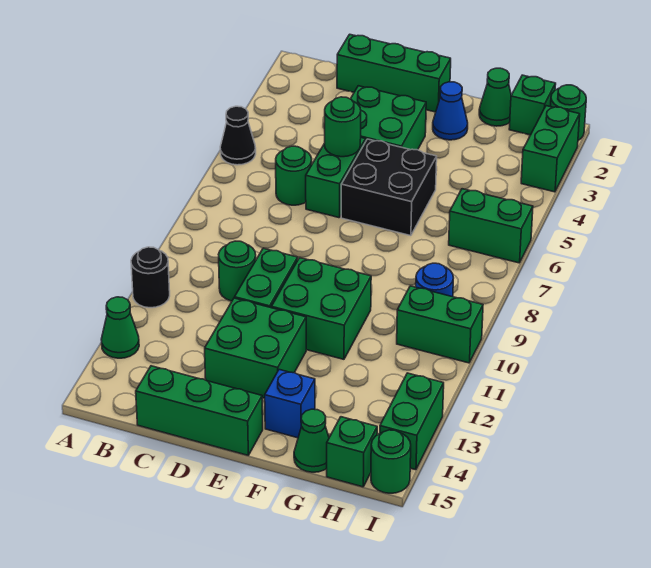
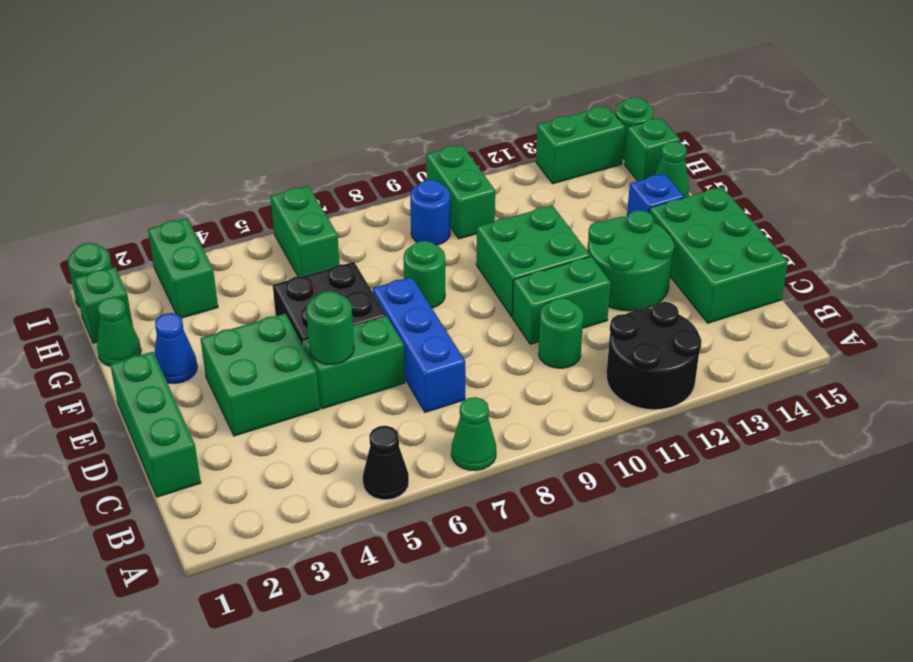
black round brick A11 level 1 -> black round brick A11:B12 level 1
green cone A13 level 1 -> green cone A7 level 1
green round brick C6 level 1 -> green round brick F8 level 1
none -> blue brick C7:E7 level 1
green brick C15:E15 level 1 -> green brick C14:E15 level 1
green brick D12:E13 level 1 -> green round brick D12:E13 level 1
green brick I2:I3 level 1 -> green brick H3:I3 level 1

